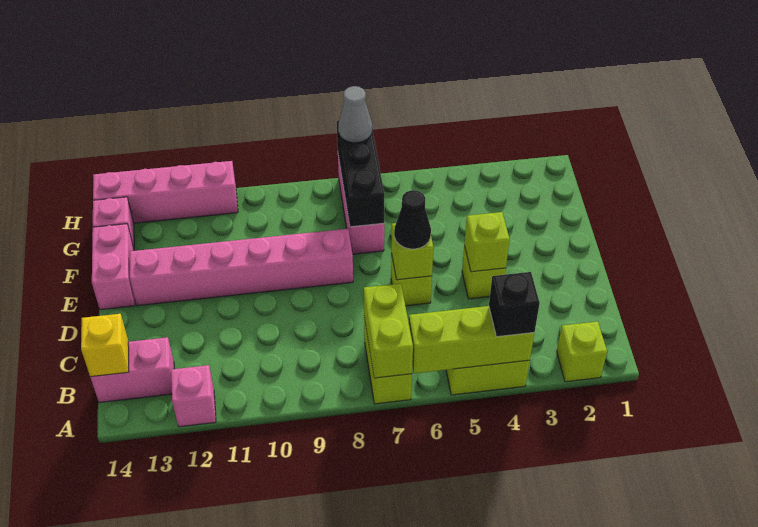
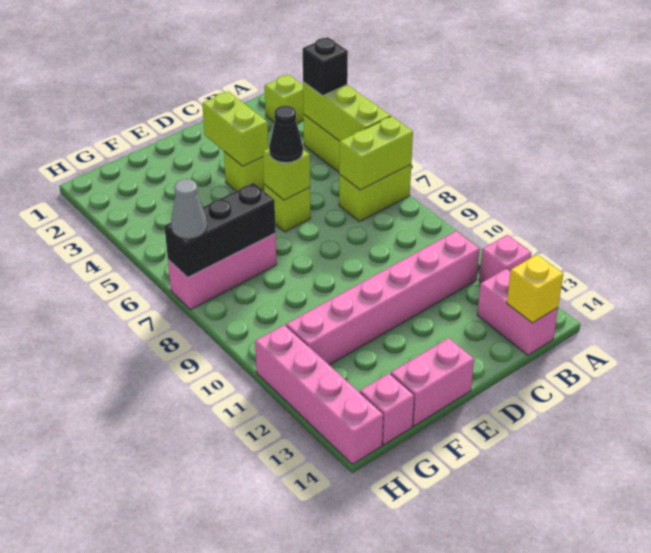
lime brick D4 level 2 -> lime brick D3:D4 level 2
pink brick E8:E13 level 1 -> pink brick B11:G11 level 1

